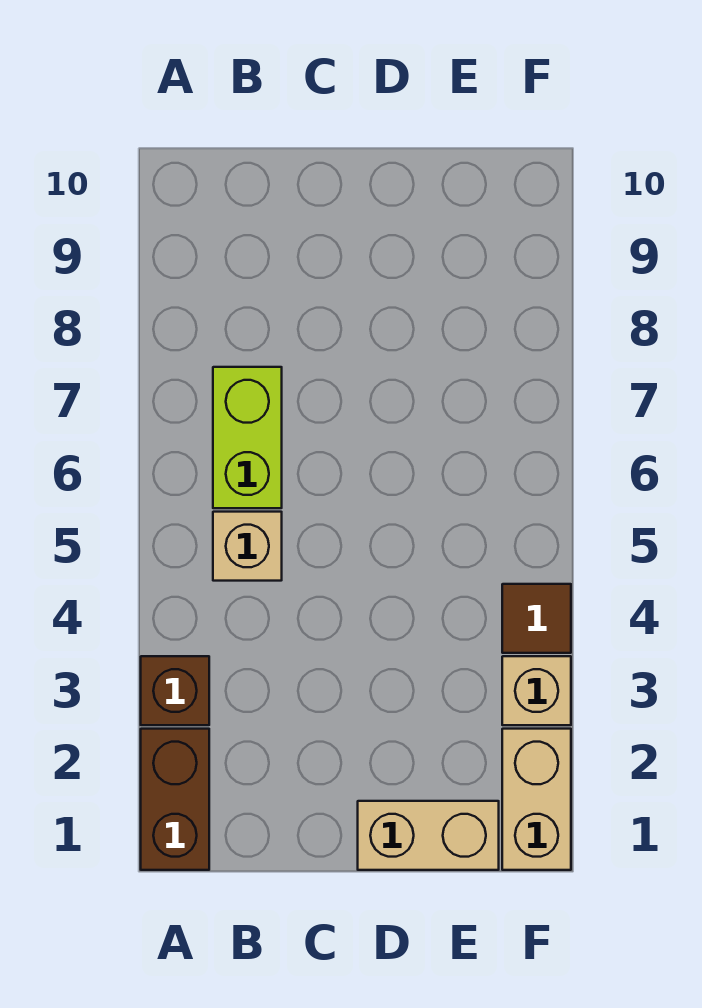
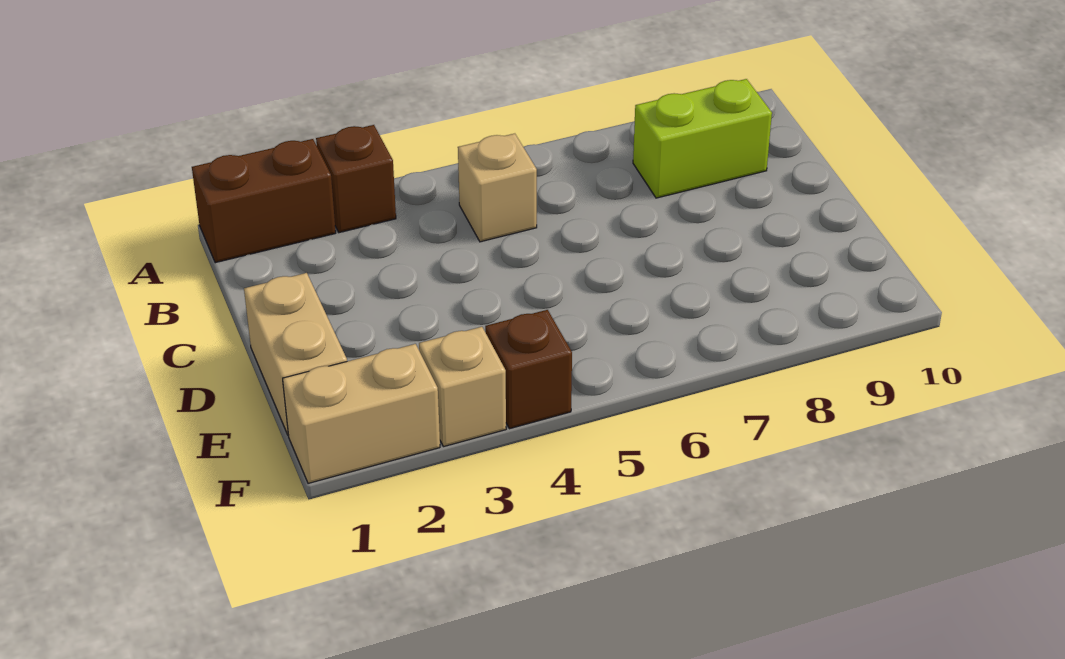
lime brick B6:B7 level 1 -> lime brick B8:B9 level 1
brown tile F4 level 1 -> brown brick F4 level 1

